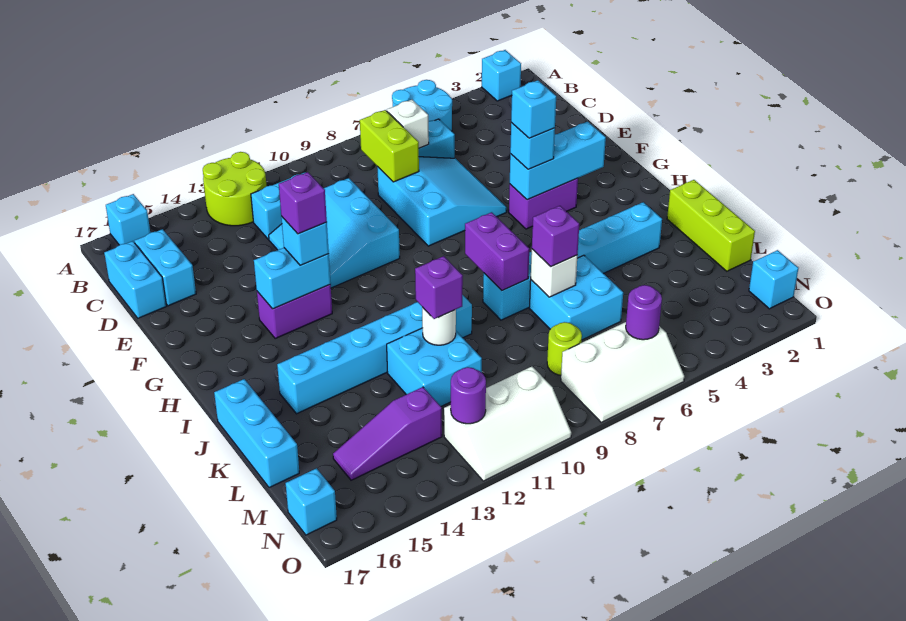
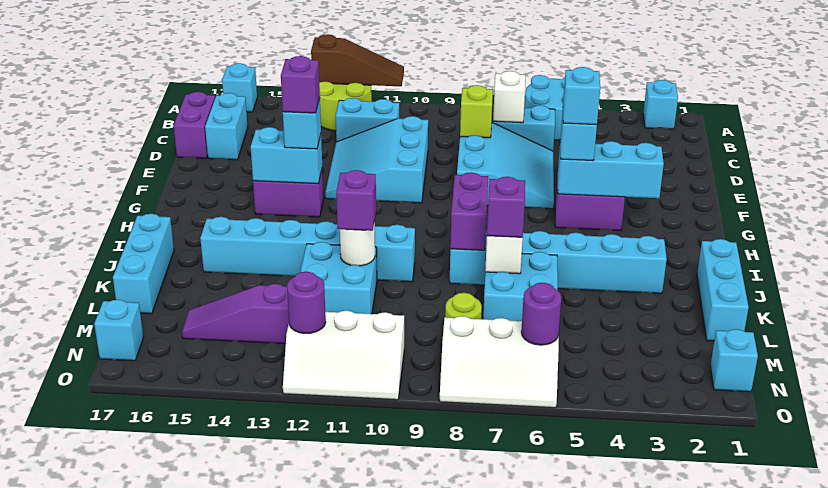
none -> brown slope A11:A13 level 2 top 13
lime brick C8:D8 level 2 -> lime brick D8 level 2
cyan brick C17:D17 level 1 -> purple brick C17:D17 level 1
lime brick J1:L1 level 1 -> cyan brick J1:L1 level 1

